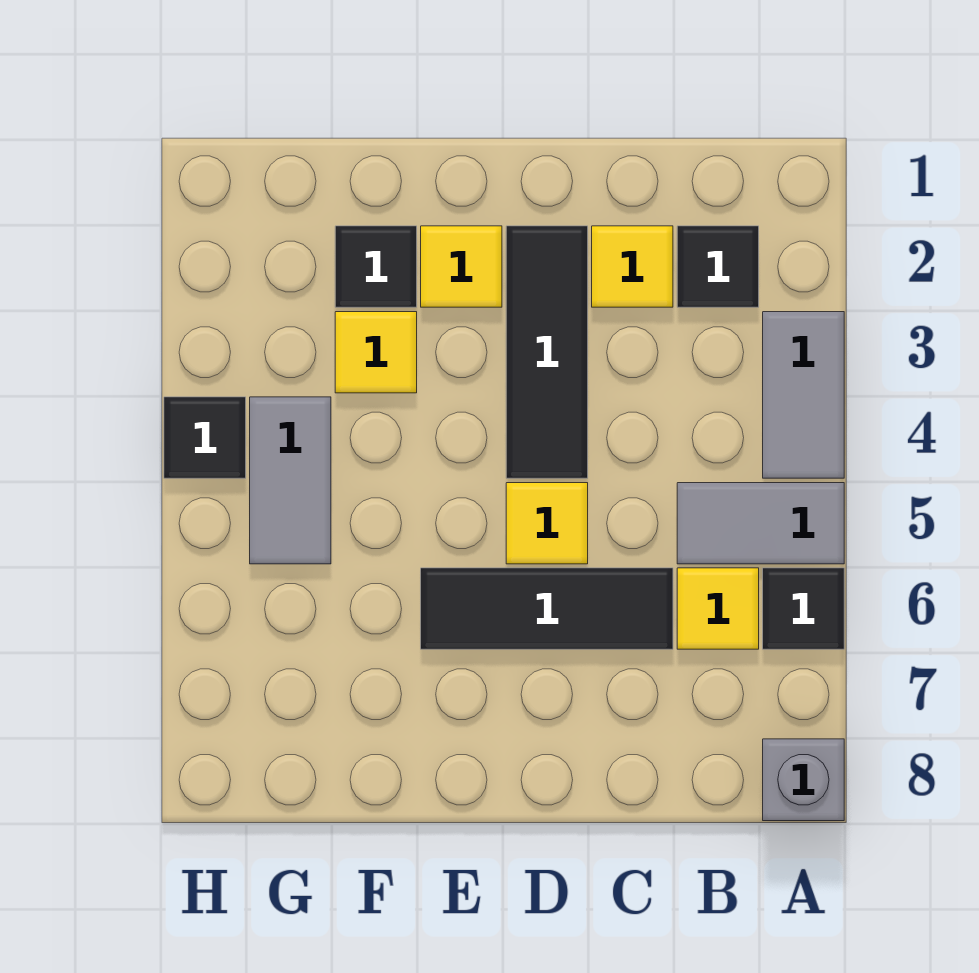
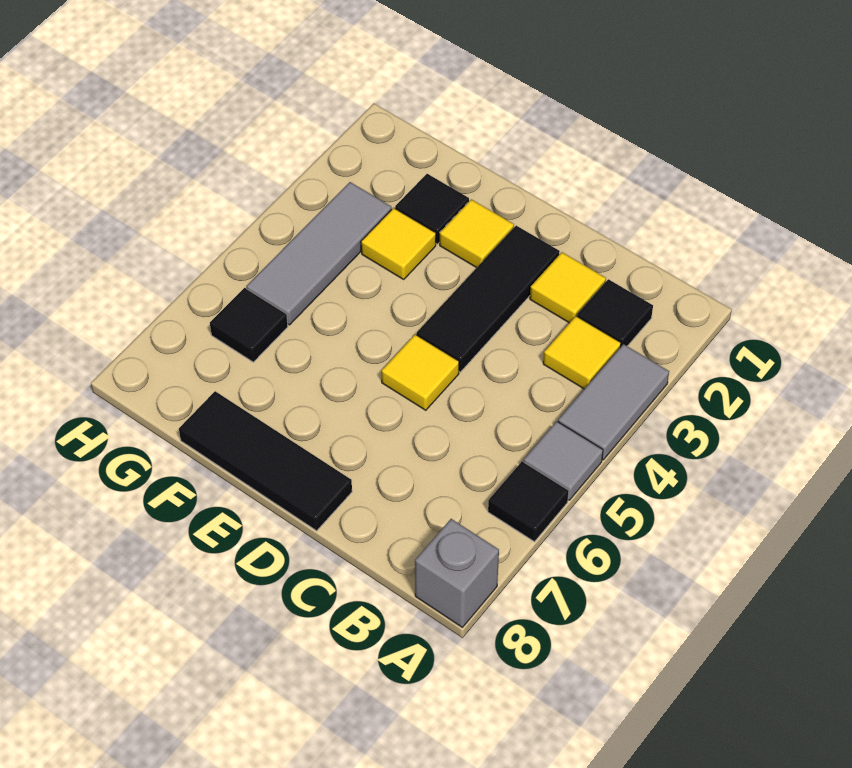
grey tile A5:B5 level 1 -> grey tile A5 level 1
yellow tile B6 level 1 -> yellow tile B3 level 1
black tile C6:E6 level 1 -> black tile D8:F8 level 1
grey tile G4:G5 level 1 -> grey tile G3:G5 level 1
black tile H4 level 1 -> black tile G6 level 1

